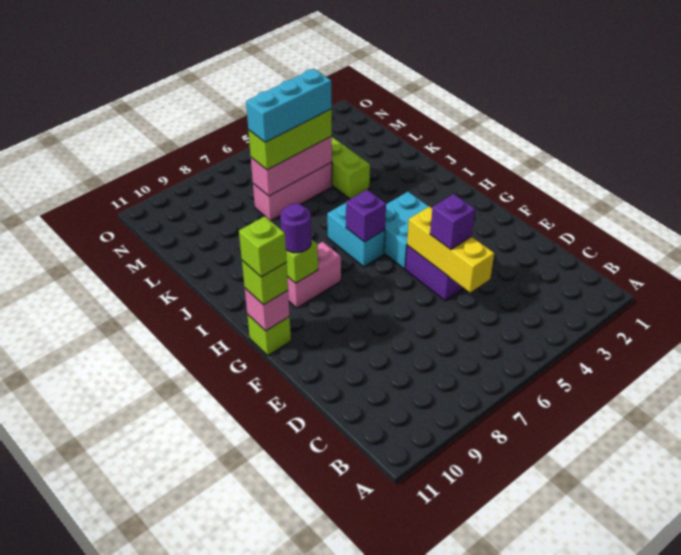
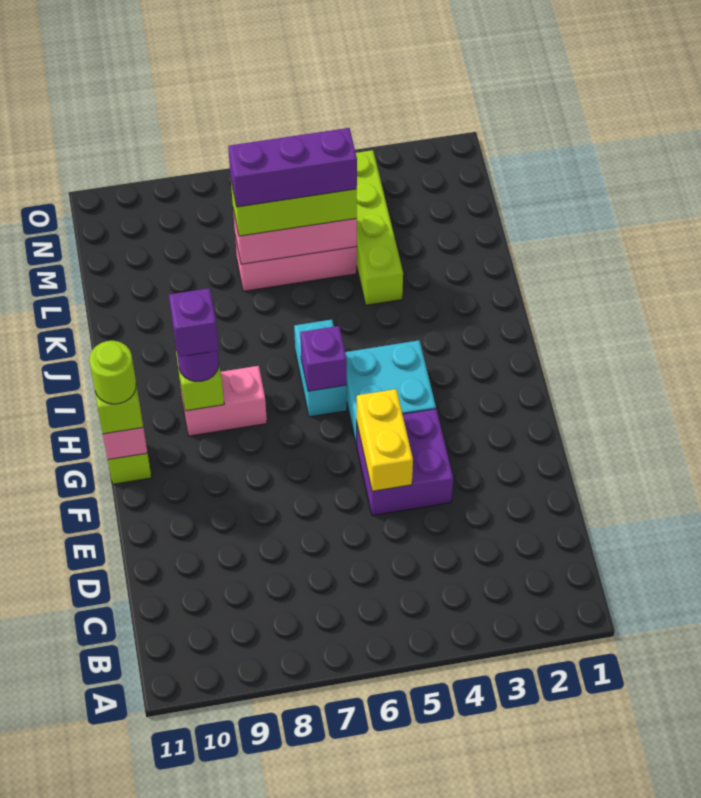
yellow brick D5:F5 level 2 -> yellow brick E5:F5 level 2
purple brick E5 level 3 -> purple brick H9 level 4
lime brick G11 level 4 -> lime round brick G11 level 4
cyan brick L5:L7 level 4 -> purple brick L5:L7 level 4

